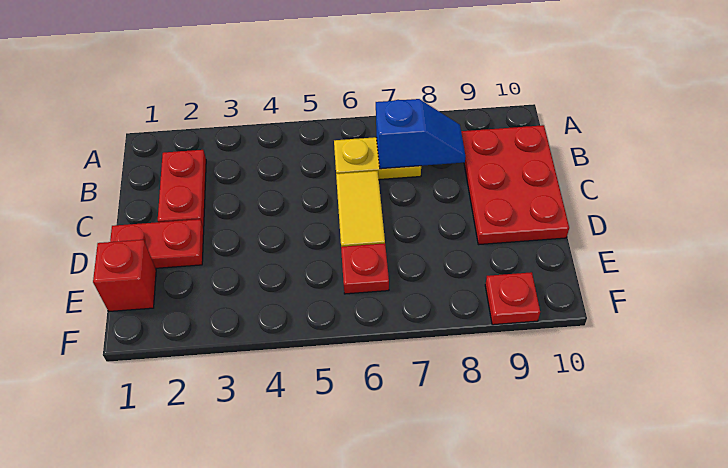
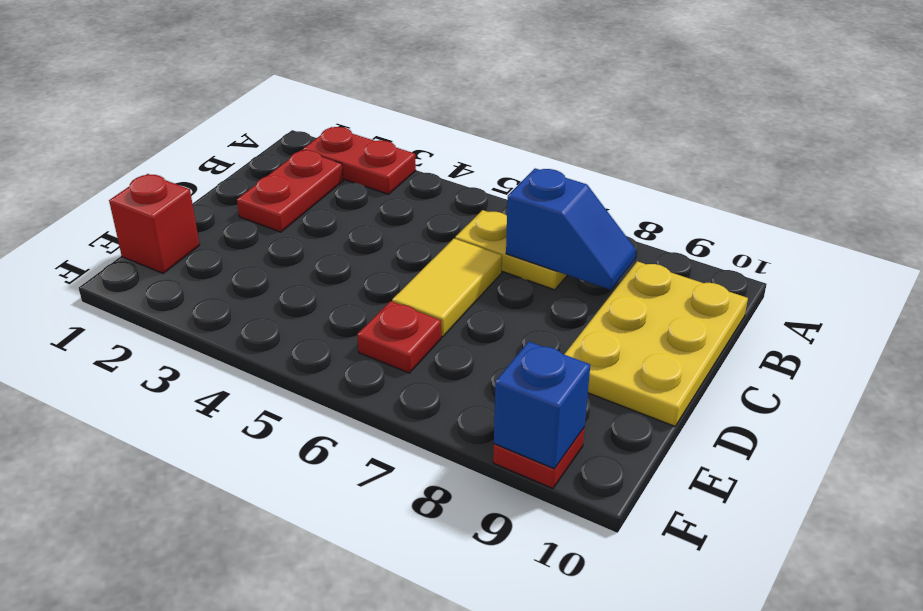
red plate B9:D10 level 1 -> yellow plate B9:D10 level 1
red plate D1:D2 level 1 -> red plate A2:A3 level 1
none -> blue brick F9 level 2

